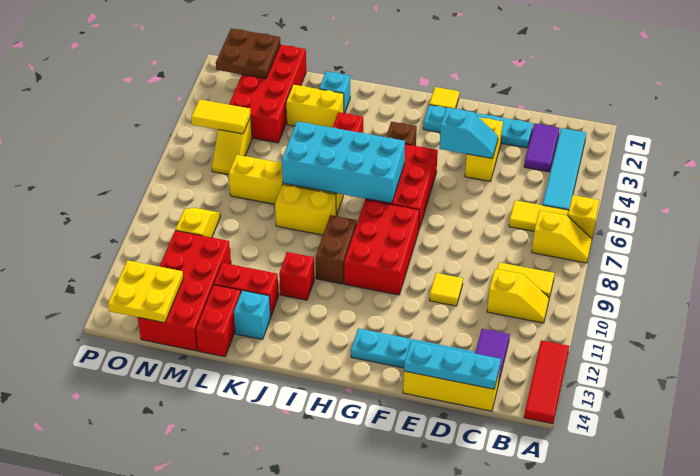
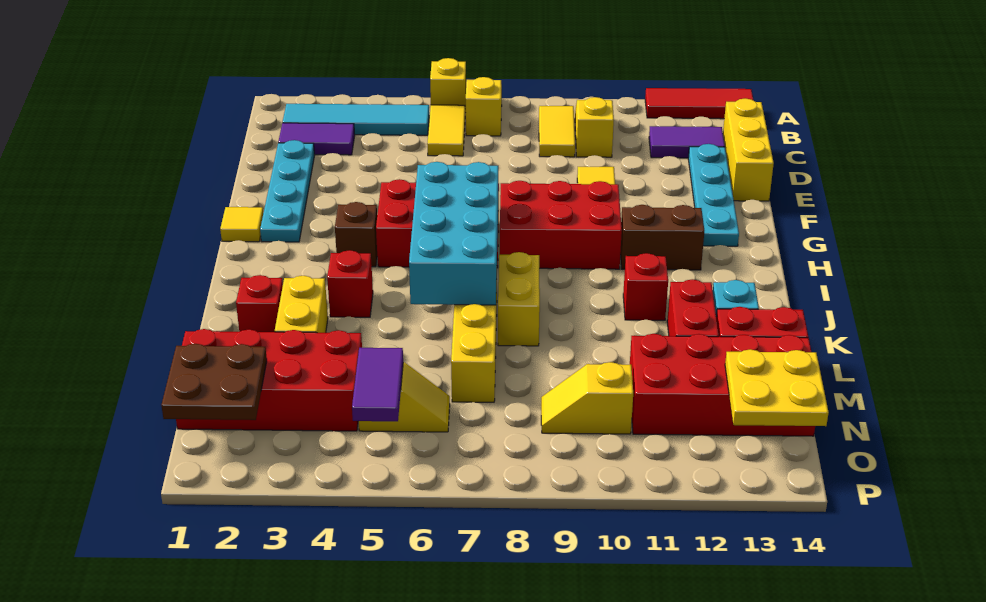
cyan plate C14:E14 level 2 -> none
yellow brick E3:E4 level 1 -> none
cyan slope E4:F4 level 2 top F -> none
brown brick I9:I10 level 1 -> brown brick H11:H12 level 1
cyan brick K2 level 1 -> red brick K2 level 1
yellow tile N5:O5 level 2 -> purple tile N5:O5 level 2

